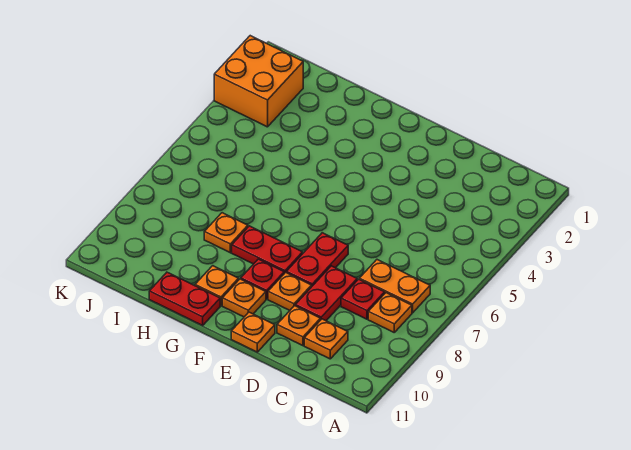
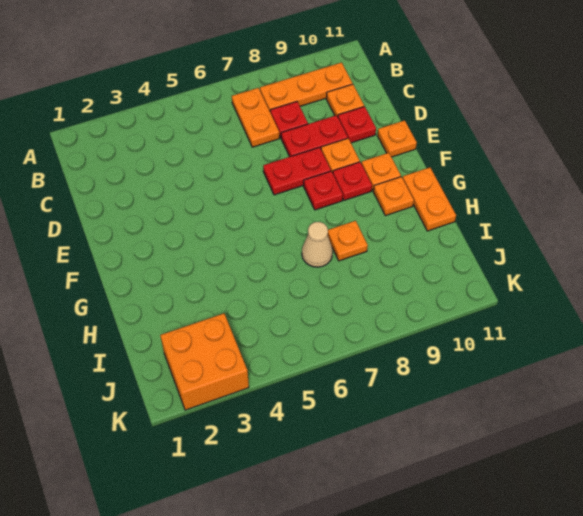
orange plate B8 level 1 -> orange plate B8:B10 level 1
orange plate D10 level 1 -> red plate D10 level 1
red plate F8:G8 level 1 -> red plate F8 level 1
red plate G11:H11 level 1 -> orange plate G11:H11 level 1
none -> tan cone H7 level 1

